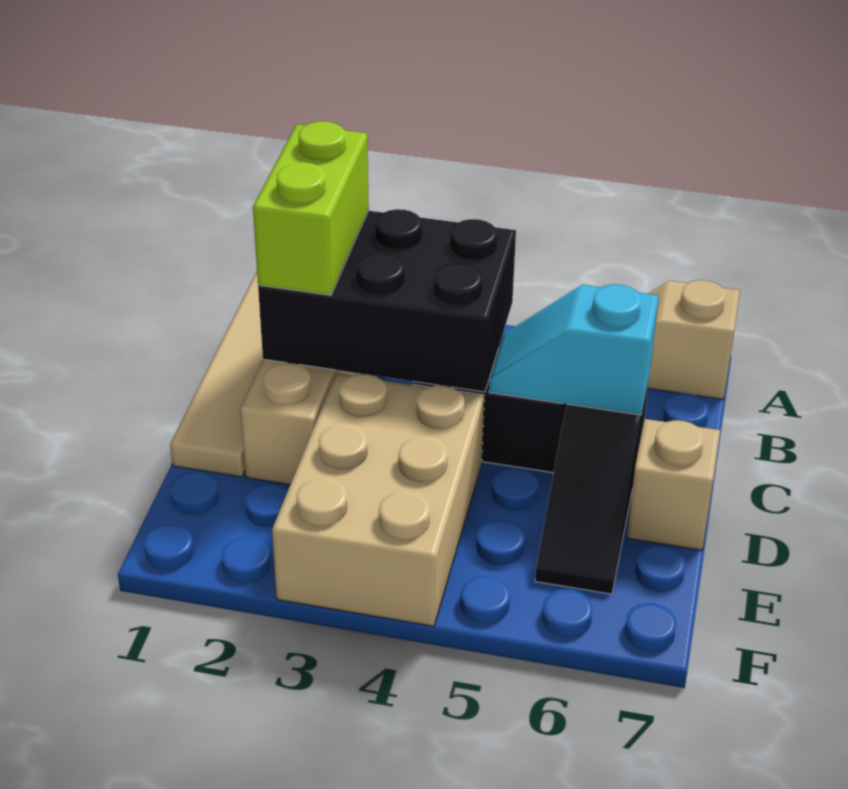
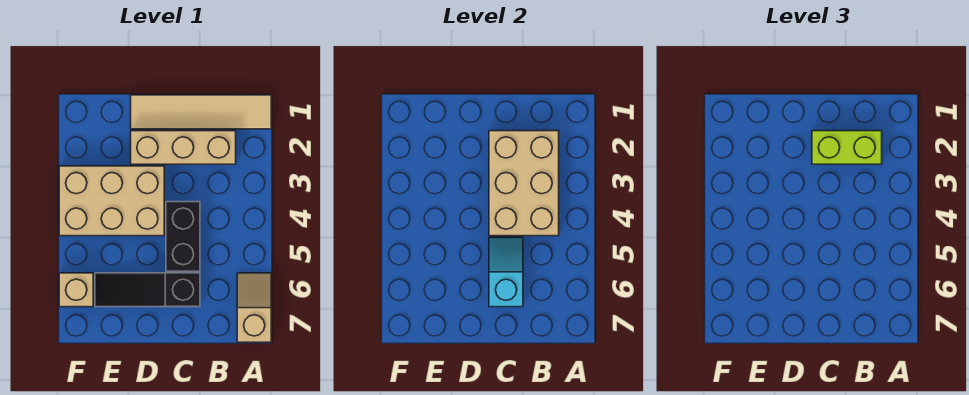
black brick B2:C4 level 2 -> tan brick B2:C4 level 2
tan brick D7 level 1 -> tan brick F6 level 1

